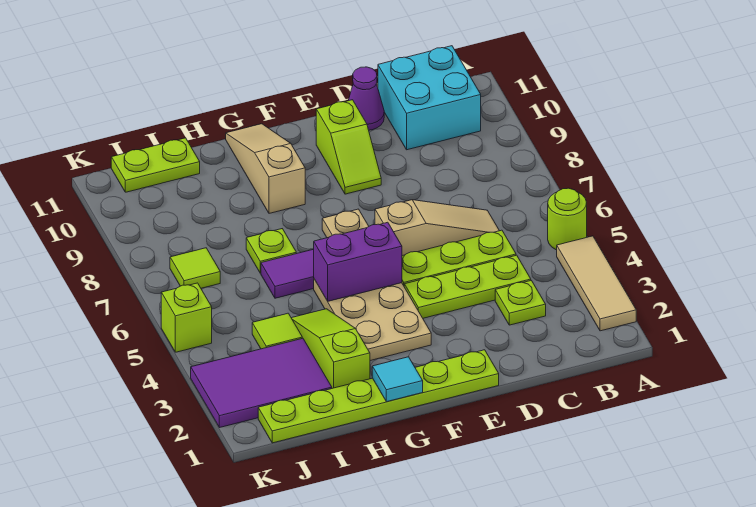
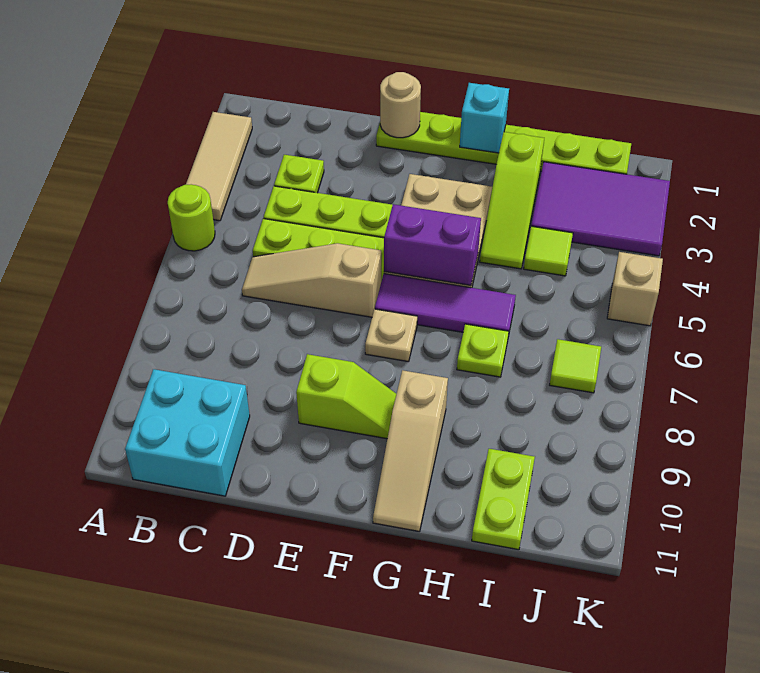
purple cone D11 level 1 -> none
none -> tan round brick E1 level 2
lime slope E9:E10 level 1 top 10 -> lime slope E9:F9 level 1 top E
cyan tile G1 level 2 -> cyan brick G1 level 2
lime plate I11:J11 level 1 -> lime plate I10:I11 level 1
lime brick K5 level 1 -> tan brick K5 level 1

